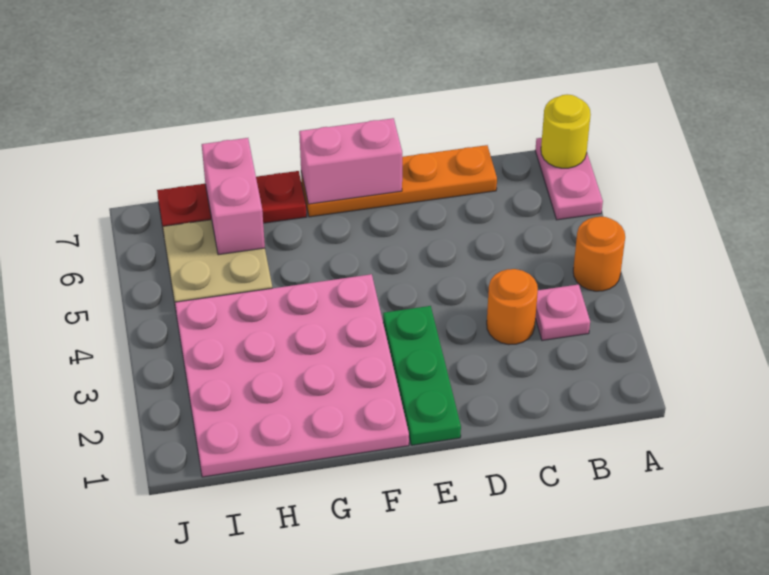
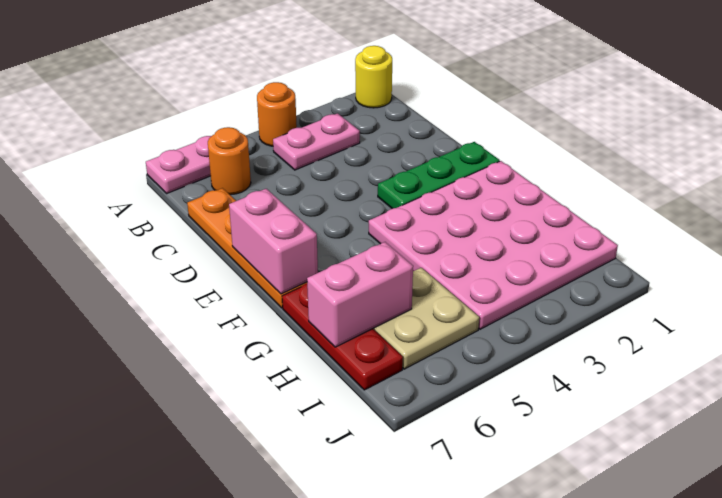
yellow round brick A7 level 2 -> yellow round brick A1 level 1
pink plate B3 level 1 -> pink plate B3:B4 level 1
orange round brick C3 level 1 -> orange round brick B6 level 1

